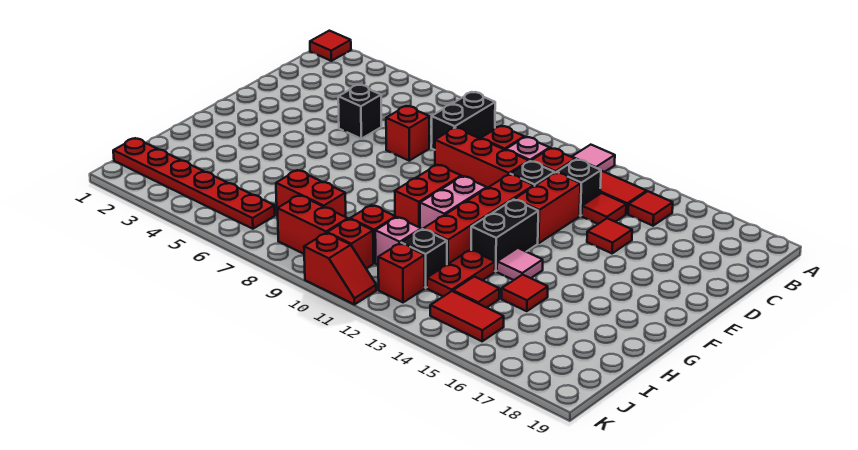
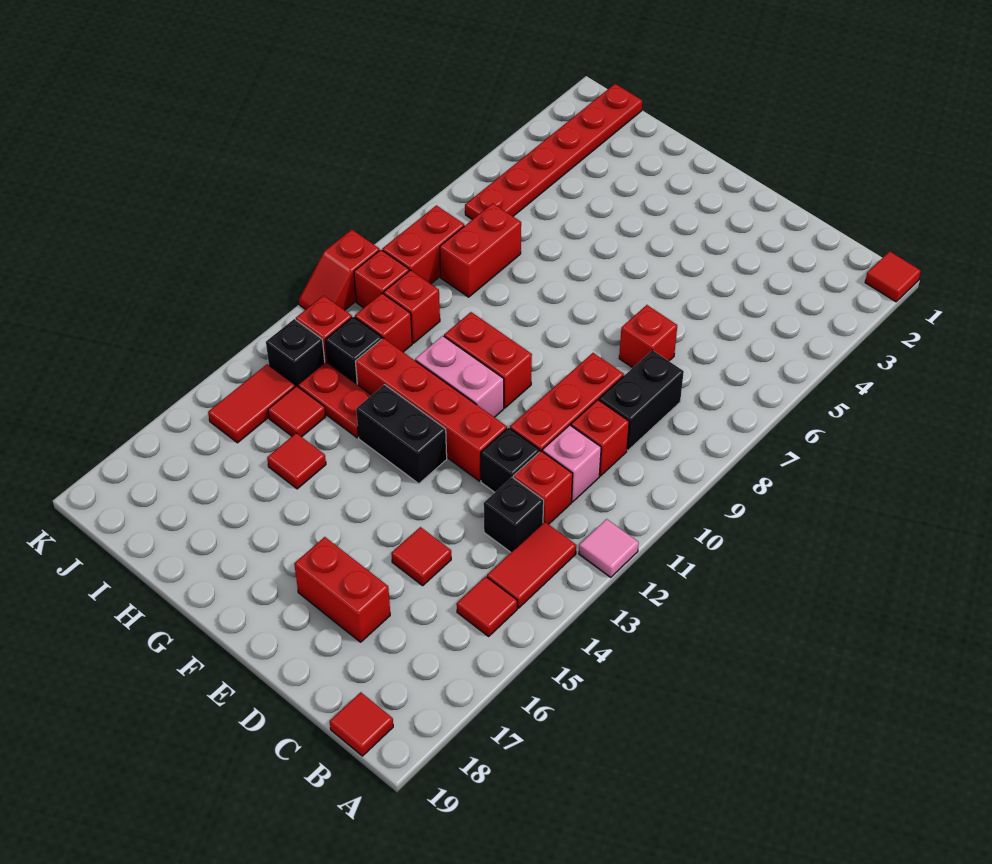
black brick B8:C8 level 1 -> black brick C8:C9 level 1
red tile C14 level 1 -> red tile B19 level 1
black brick D5 level 1 -> black brick J13 level 1
red brick D13:E13 level 1 -> red brick D17:E17 level 1
pink tile G14 level 1 -> none
pink brick I11 level 1 -> red brick I11 level 1

